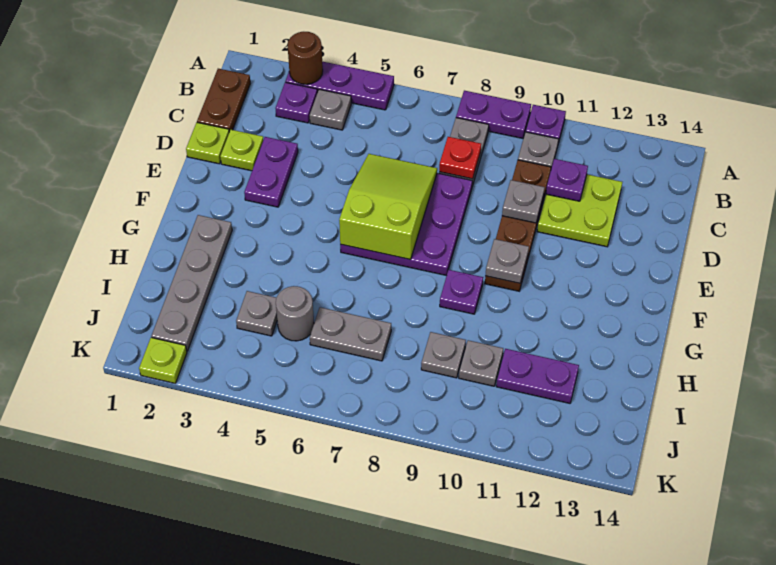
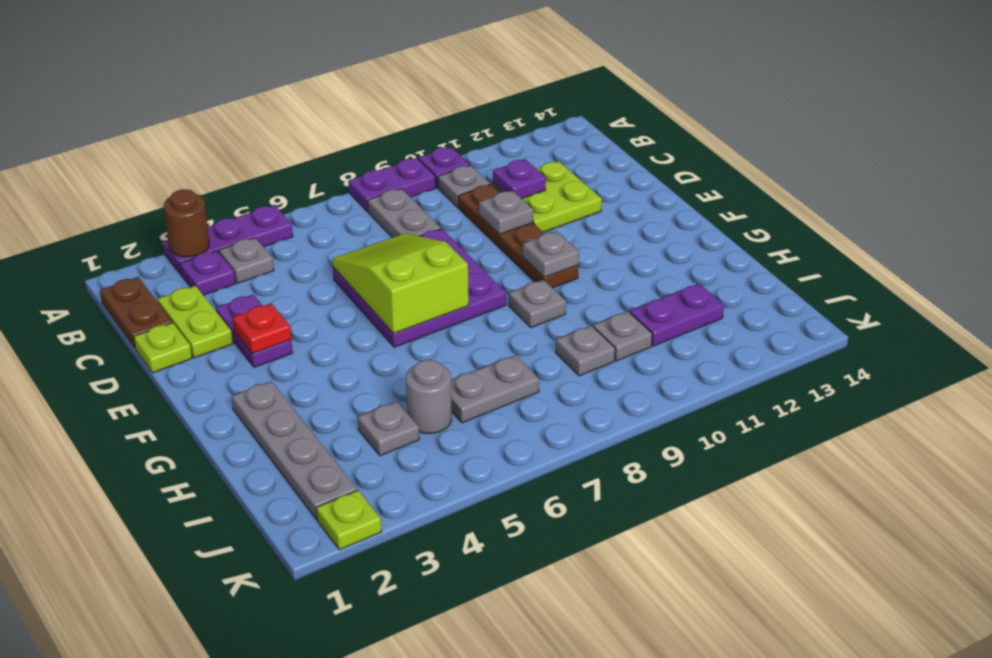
red plate C8 level 2 -> red plate E3 level 2
lime plate D2 level 1 -> lime plate C2:D2 level 1
purple plate G9 level 1 -> grey plate G9 level 1

